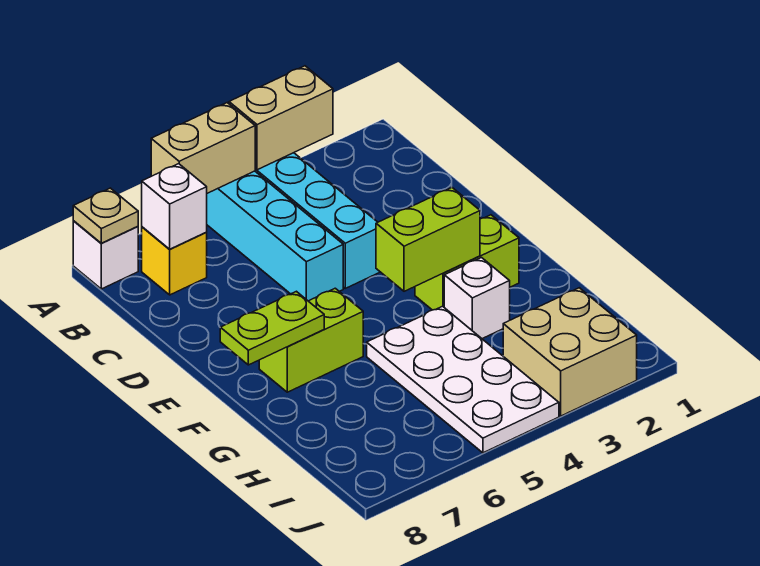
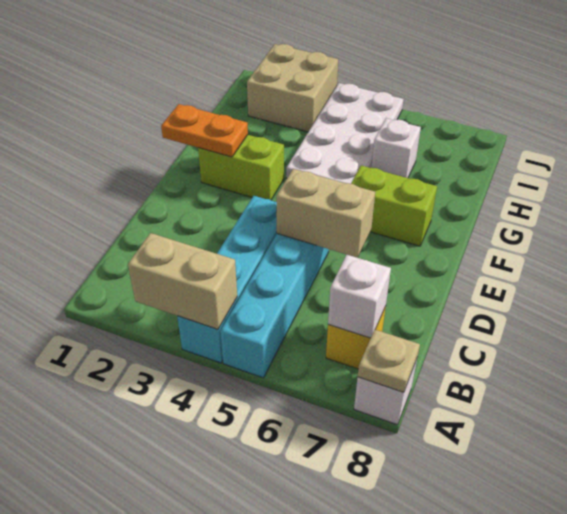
tan brick A5:A6 level 2 -> tan brick D5:D6 level 2
none -> orange plate F1:F2 level 2
lime brick F3:F4 level 2 -> none
lime plate F7:F8 level 2 -> none
white brick G3 level 1 -> white brick H6 level 1

